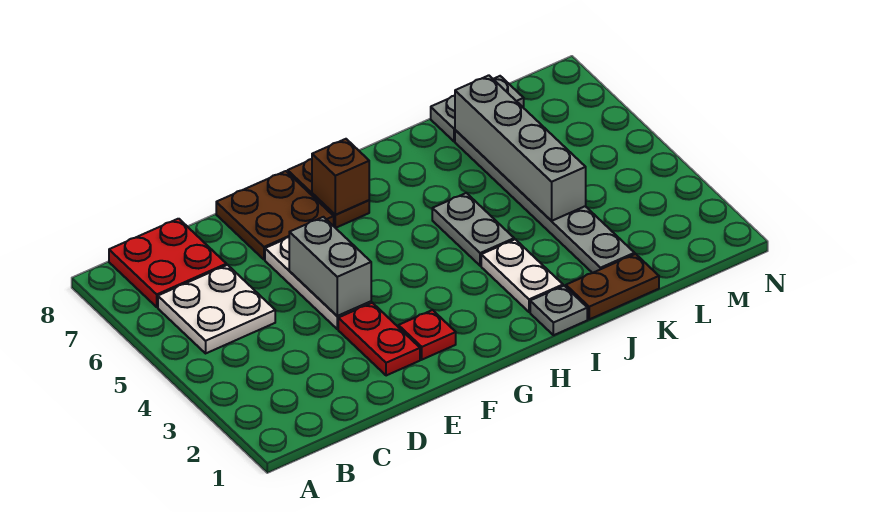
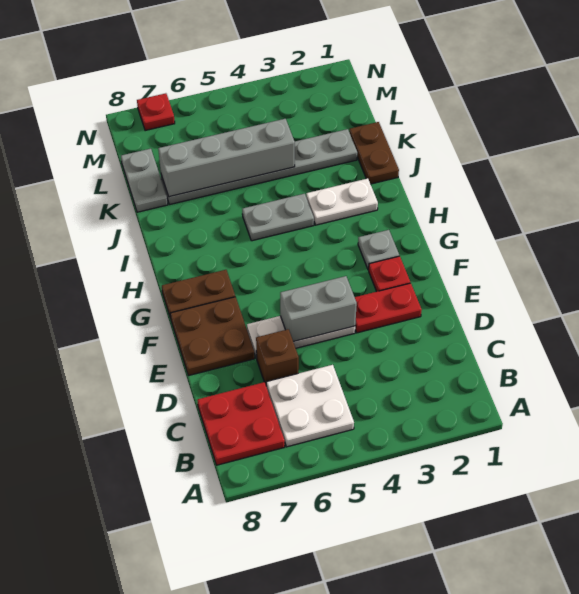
brown brick G7 level 2 -> brown brick D6 level 1
grey plate I1 level 1 -> grey plate G2 level 1
none -> red plate N7 level 1

